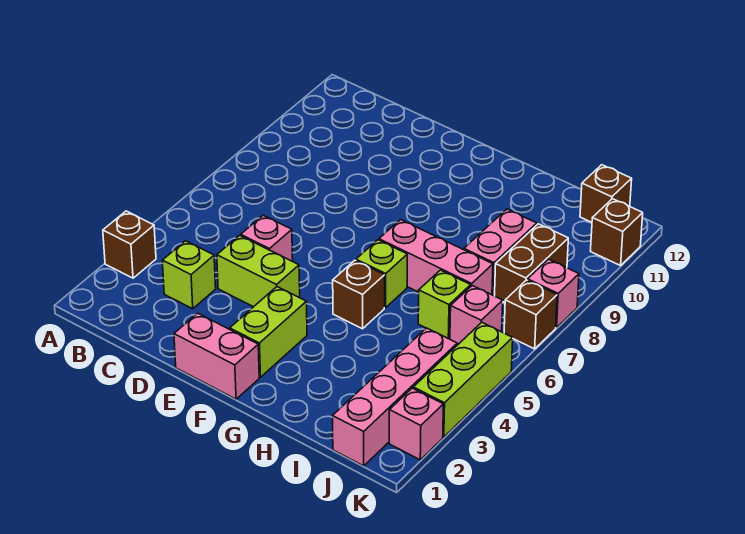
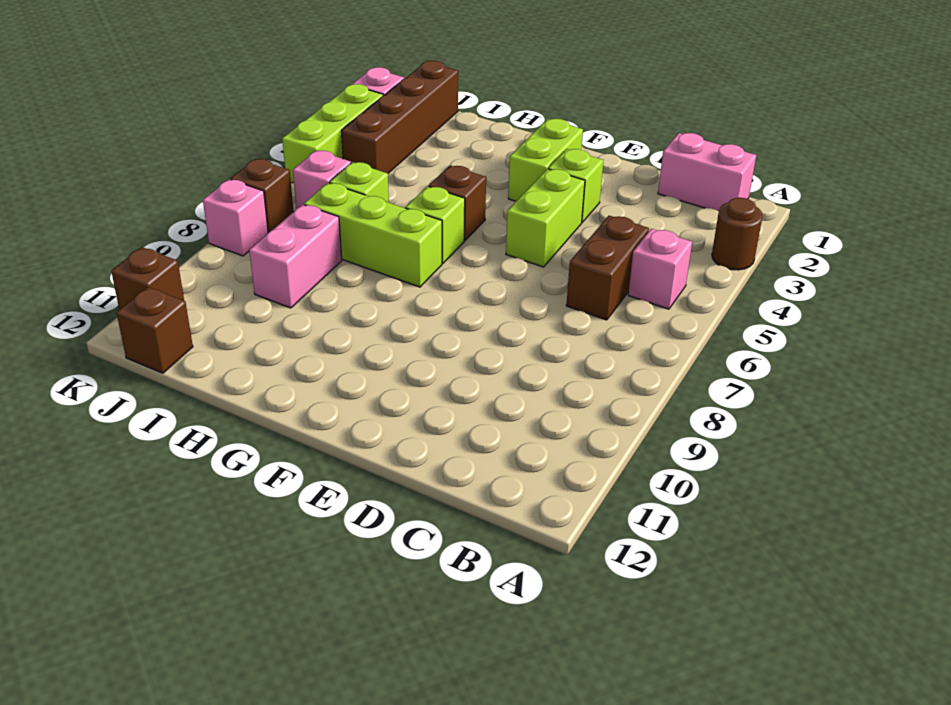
brown brick A3 level 1 -> brown round brick A3 level 1
lime brick C3 level 1 -> lime brick E3 level 1
lime brick D4:E4 level 1 -> lime brick E4:E5 level 1
pink brick D5 level 1 -> pink brick B5 level 1
pink brick E1:F1 level 1 -> pink brick B1:C1 level 1
pink brick G7:I7 level 1 -> lime brick G7:I7 level 1
pink brick J1:J4 level 1 -> brown brick J1:J4 level 1
brown brick J8:J9 level 1 -> brown brick C5:C6 level 1

